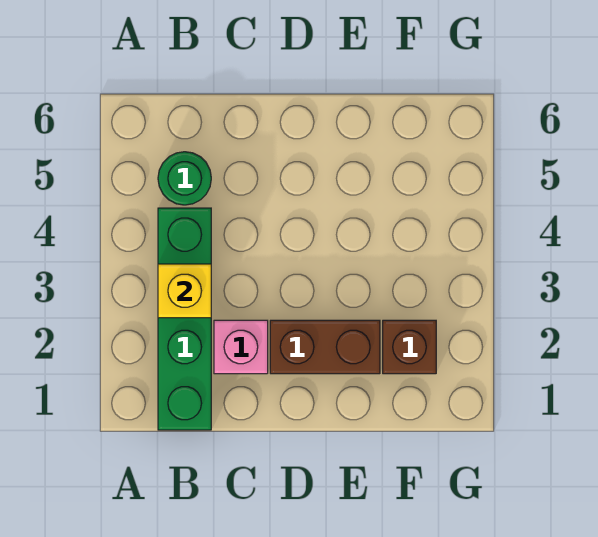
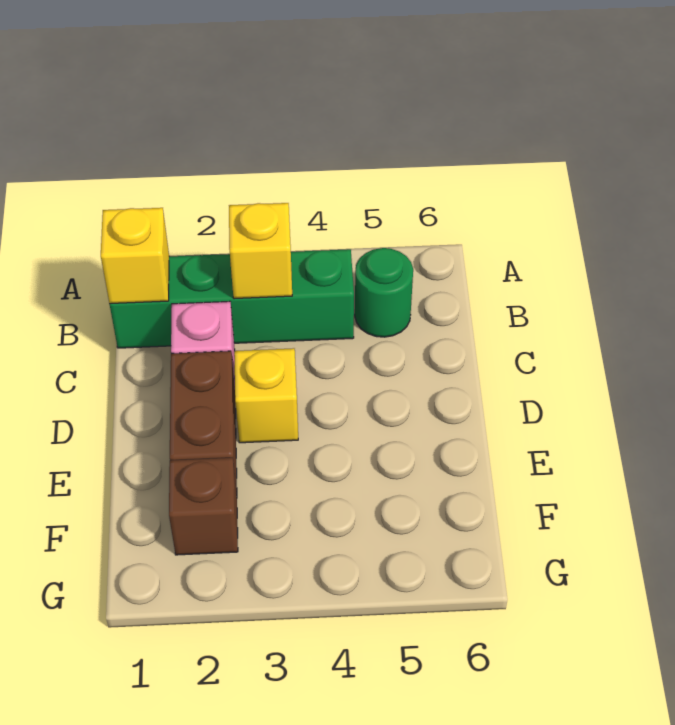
none -> yellow brick B1 level 2
none -> yellow brick D3 level 1

